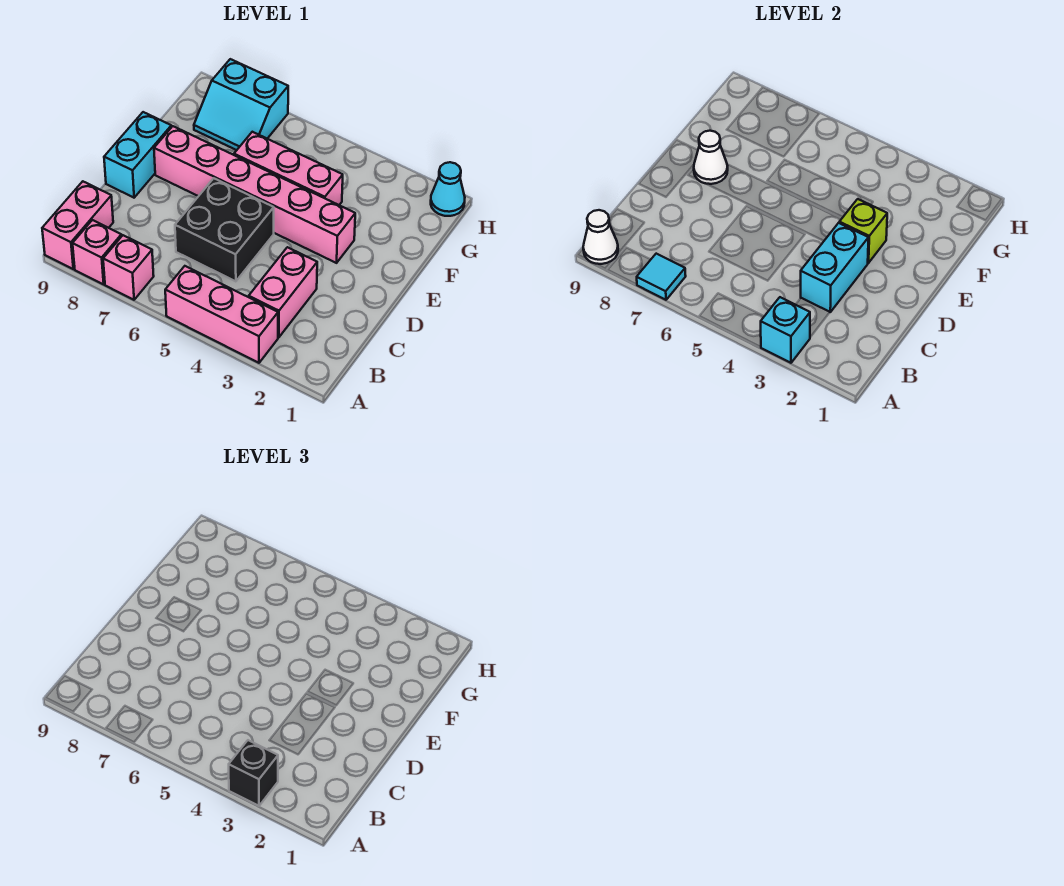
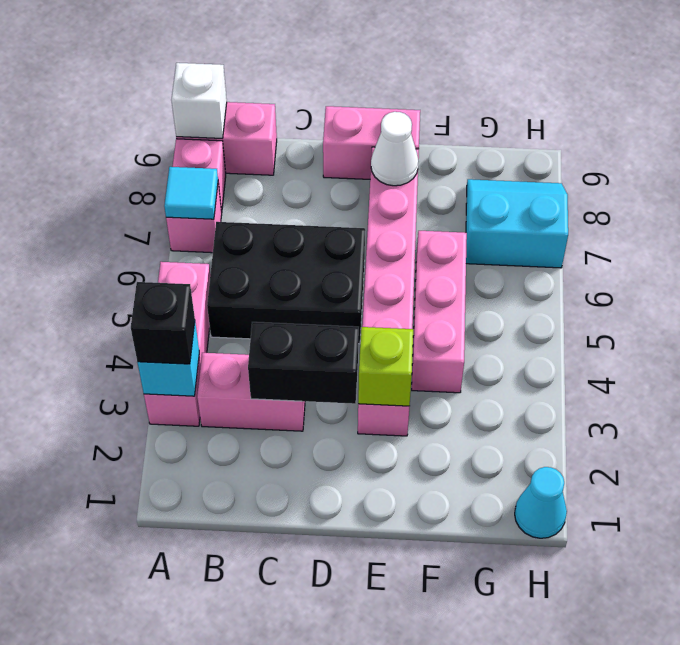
white cone A9 level 2 -> white brick A9 level 2
cyan brick C3:D3 level 2 -> black brick C3:D3 level 2
black brick C5:D6 level 1 -> black brick B5:D6 level 1
cyan brick D9:E9 level 1 -> pink brick D9:E9 level 1
cyan slope G7:H8 level 1 top H -> cyan slope G7:H8 level 1 top 7

